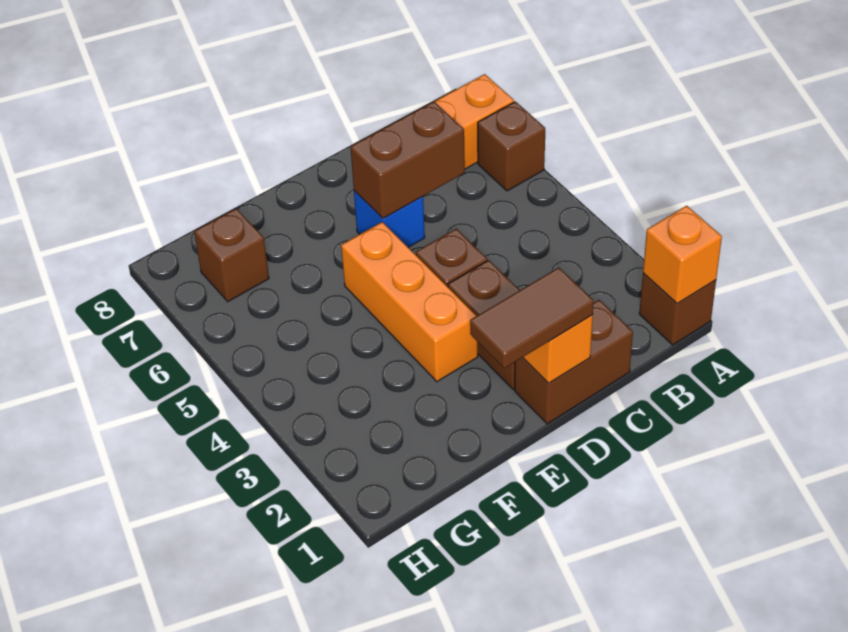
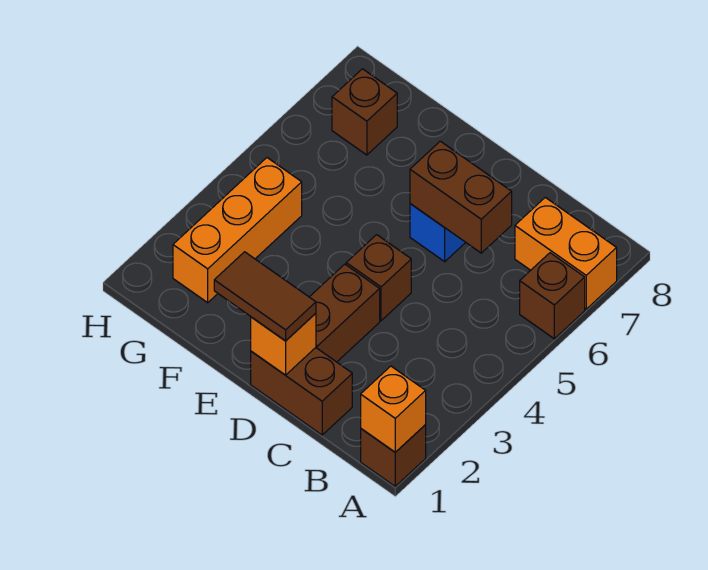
orange brick E3:E5 level 1 -> orange brick G2:G4 level 1

